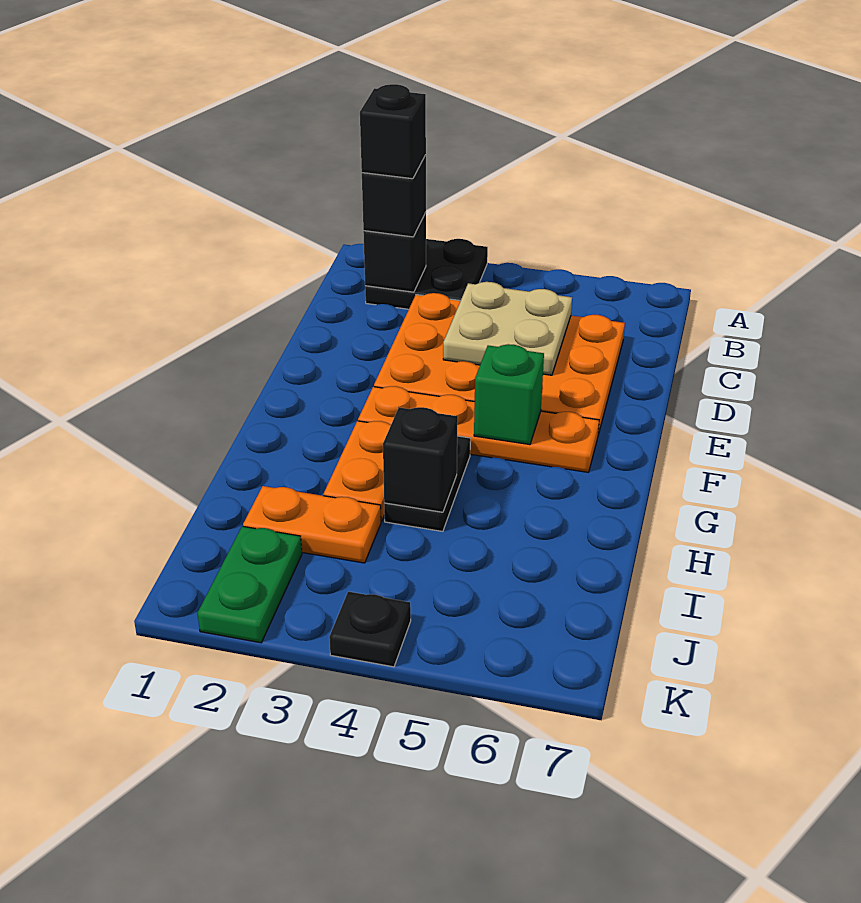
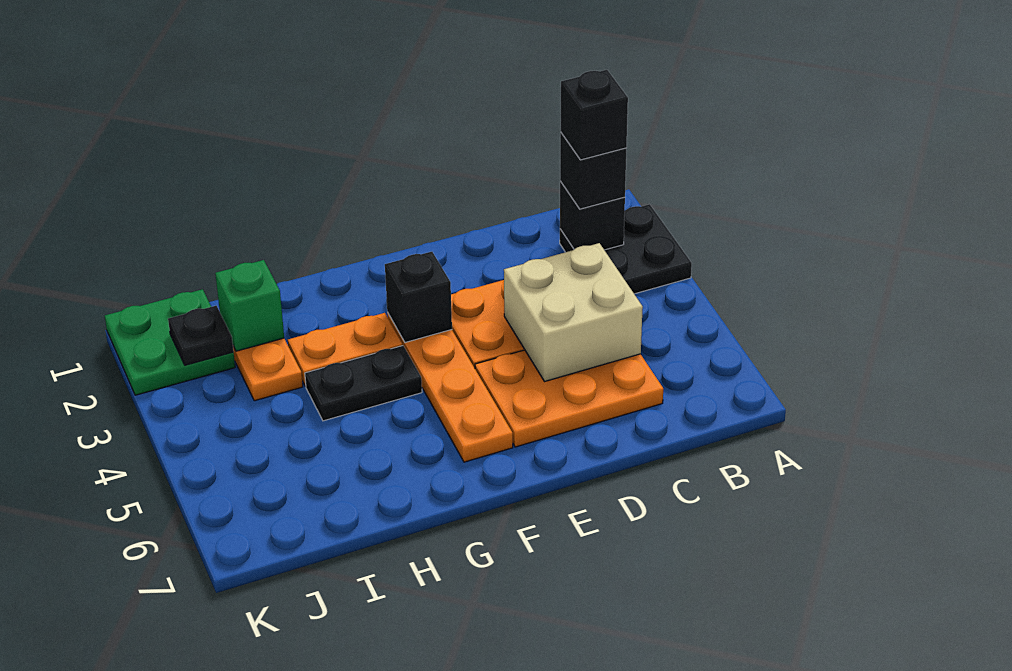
tan plate C4:D5 level 2 -> tan brick C4:D5 level 2
green brick F5 level 2 -> green brick I2 level 2
black brick H4 level 2 -> black brick F3 level 2
green plate J2:K2 level 1 -> green plate J1:K2 level 1
black plate K4 level 1 -> black plate J2 level 2

